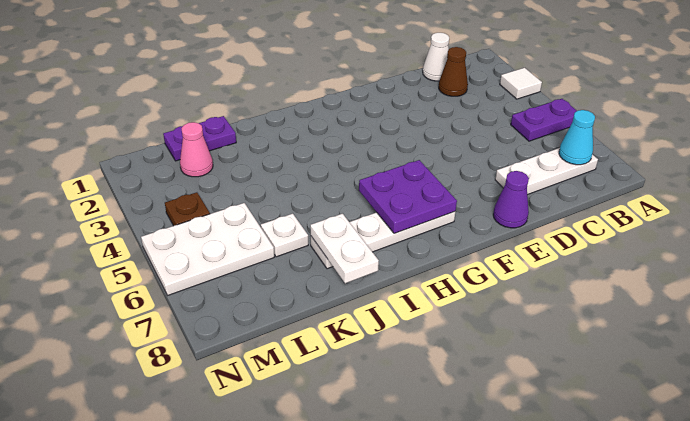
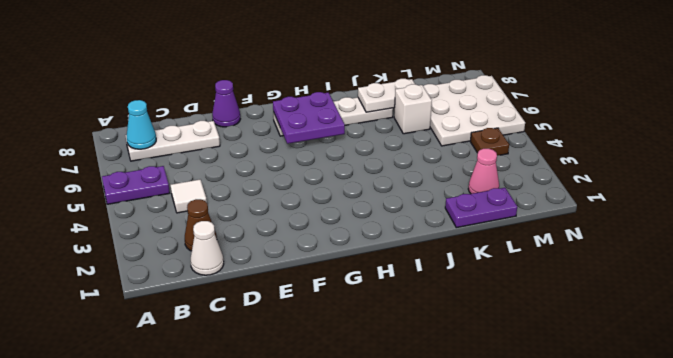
white tile A3 level 1 -> white tile C4 level 1
white plate J7:J8 level 2 -> white plate J7:K7 level 2
white plate K6 level 1 -> white brick K6 level 1
white plate L5:N6 level 1 -> white plate L5:N7 level 1

